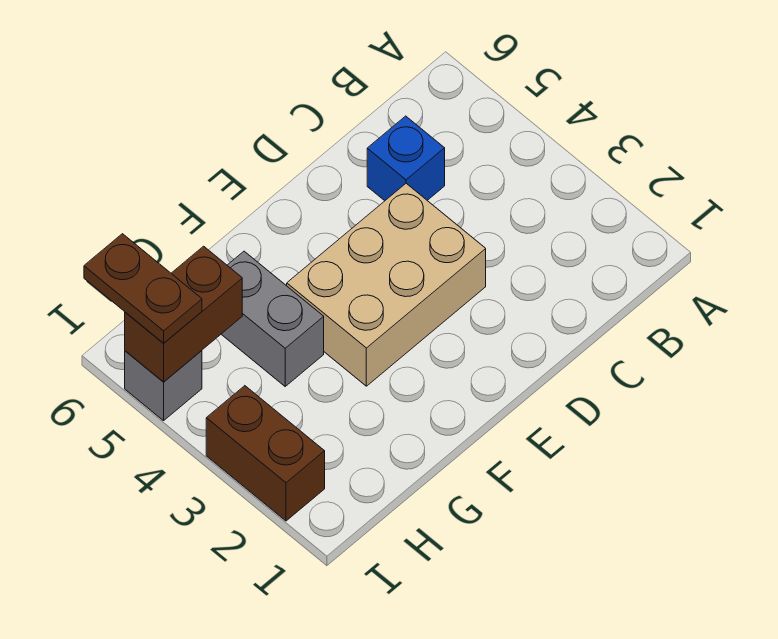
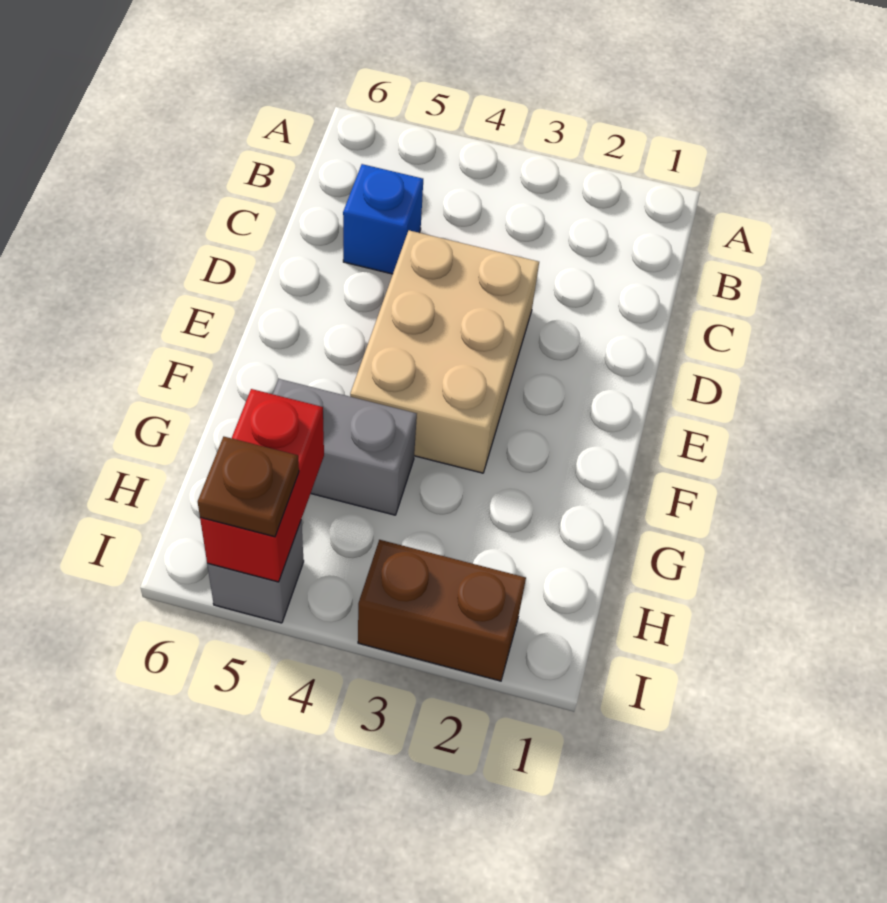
brown brick H5:I5 level 2 -> red brick H5:I5 level 2
brown plate I5:I6 level 3 -> brown plate I5 level 3

